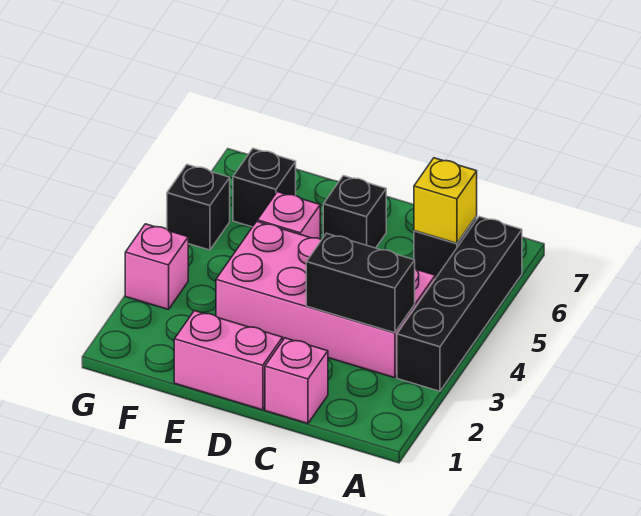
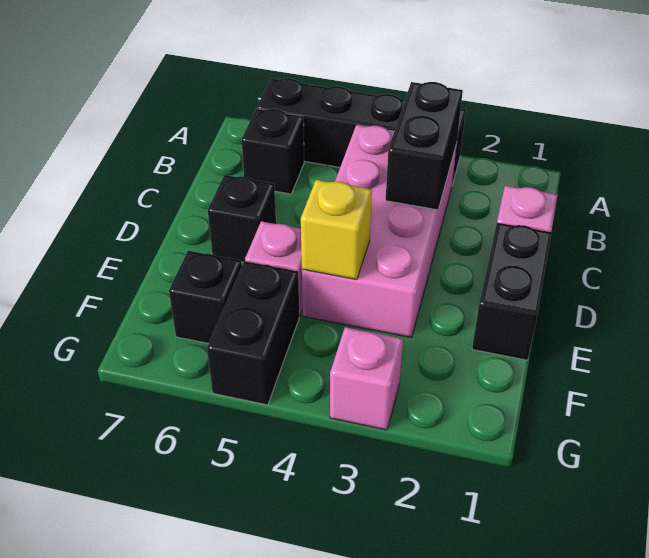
yellow brick B6 level 2 -> yellow brick E4 level 2
pink brick D1:E1 level 1 -> black brick D1:E1 level 1
black brick G5 level 1 -> black brick F5:G5 level 1

